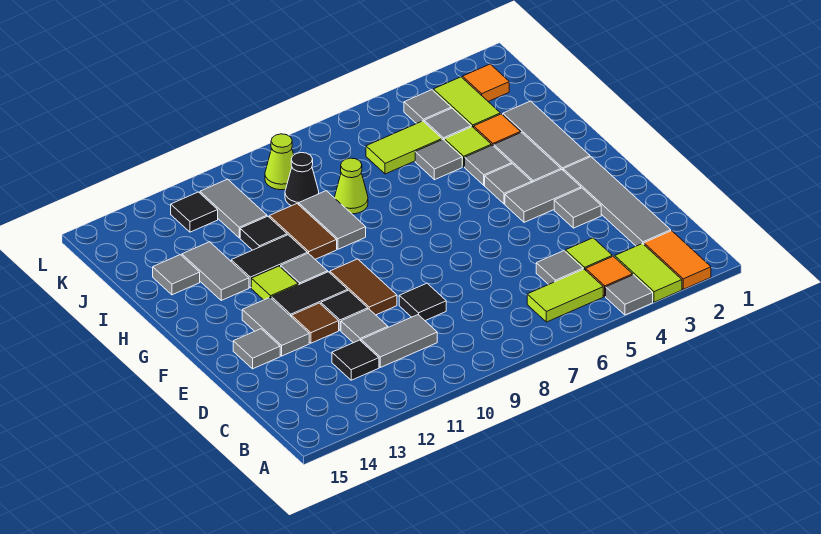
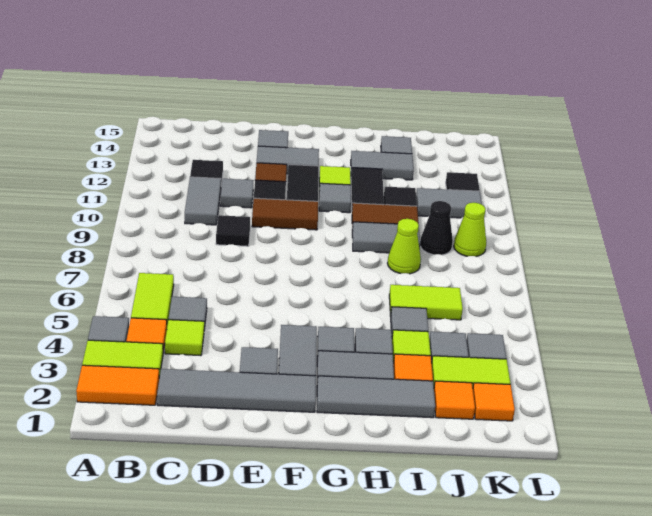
none -> orange tile J2 level 1
lime tile J5:J6 level 1 -> lime tile I6:J6 level 1

